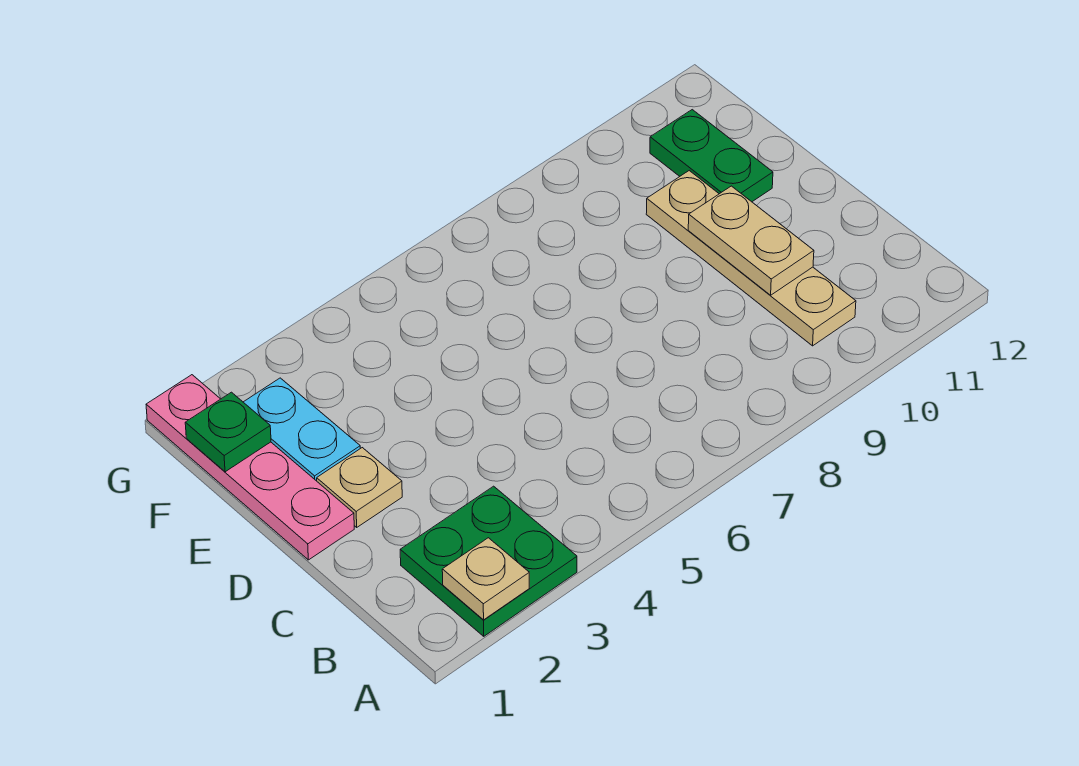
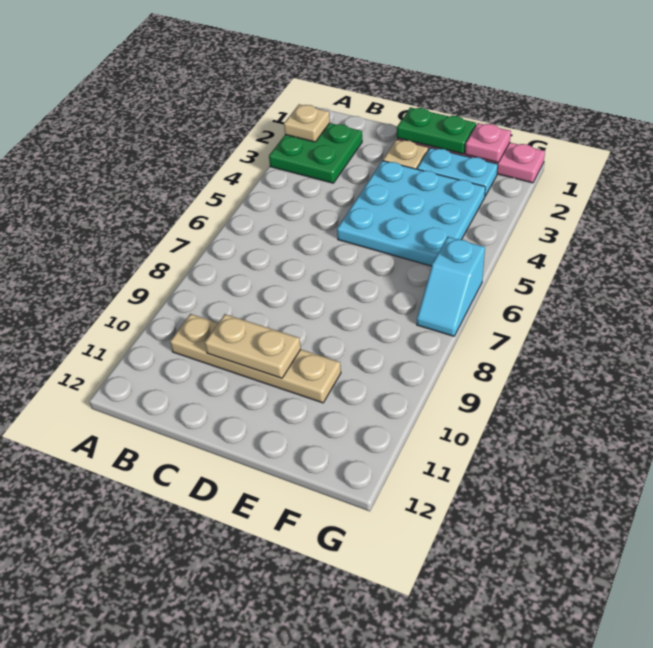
none -> cyan plate D3:F5 level 1
green plate E11:F11 level 1 -> green plate D1:E1 level 2
green plate F1 level 2 -> pink plate F1 level 2
none -> cyan slope G6:G7 level 1 top 6

